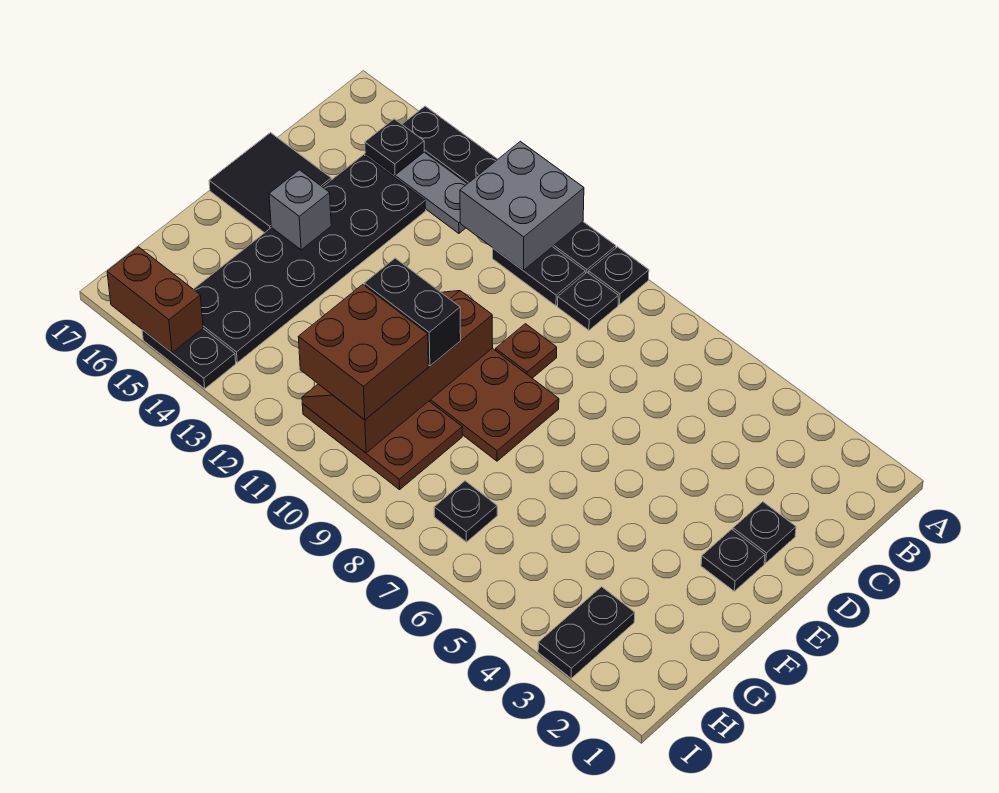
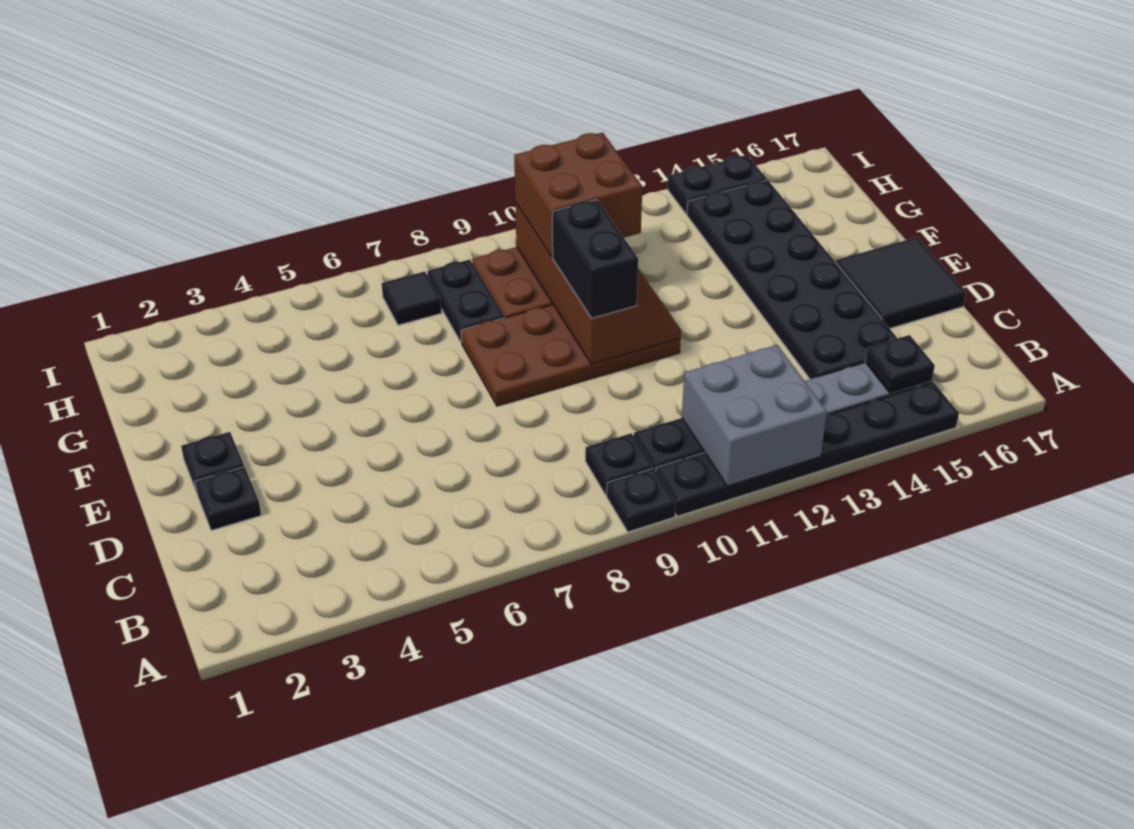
brown plate D9 level 1 -> none
grey brick E15 level 2 -> none
black brick F10:F11 level 3 -> black brick E10:F10 level 3
black plate H3:I3 level 1 -> black plate G8:H8 level 1
black plate H7 level 1 -> black tile H7 level 1
brown brick I15:I16 level 2 -> none

